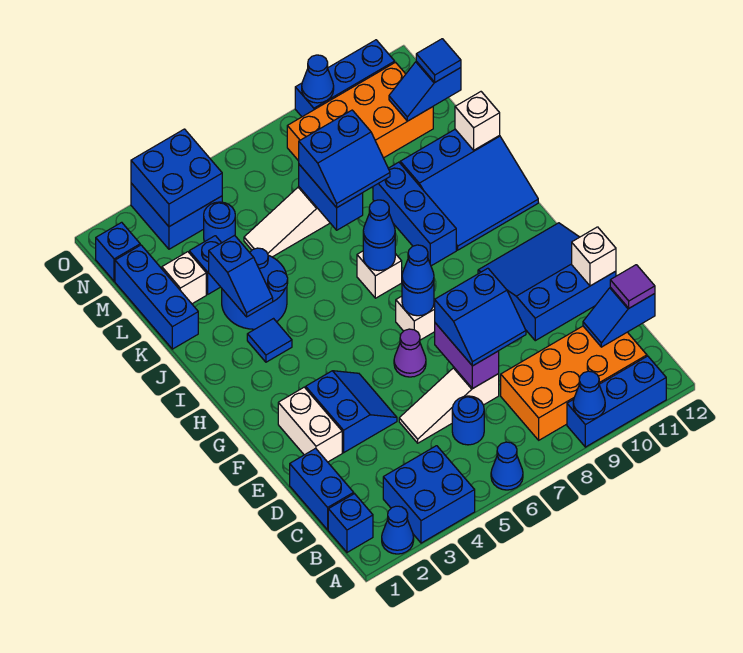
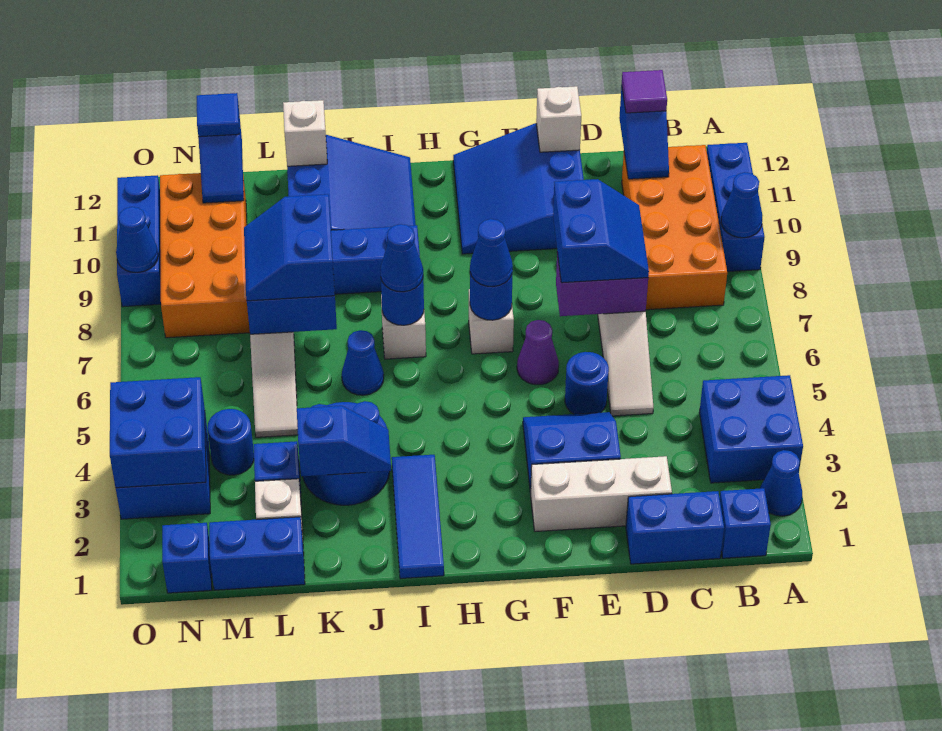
blue cone A6 level 1 -> blue cone J6 level 1
blue round brick C6 level 1 -> blue round brick E5 level 1
white brick E2:F2 level 1 -> white brick D2:F2 level 1
blue tile I3 level 1 -> blue tile I1:I3 level 1
blue brick K1:M1 level 1 -> blue brick L1:M1 level 1
blue slope K7:L8 level 3 top L -> blue slope K7:L8 level 3 top K

